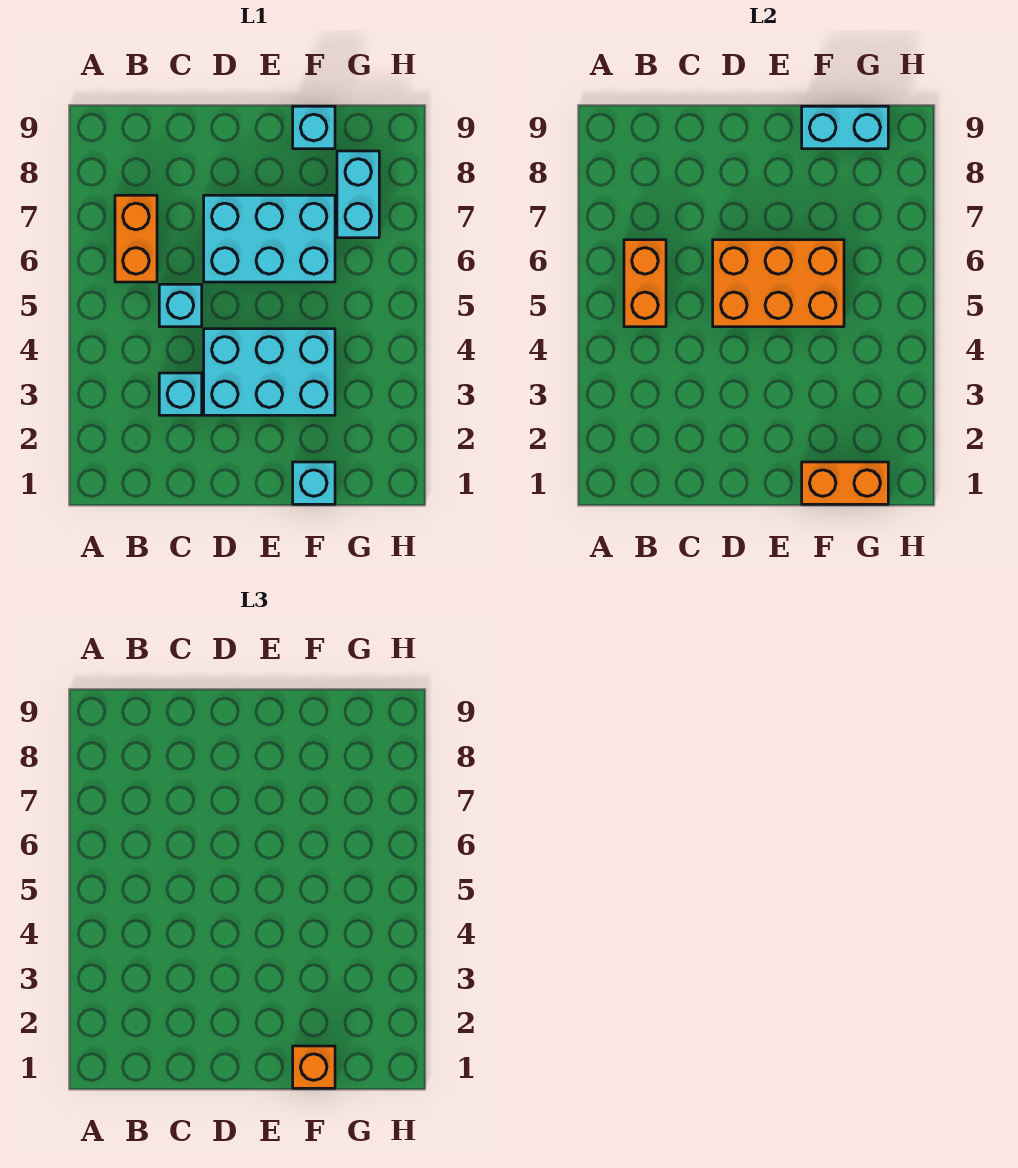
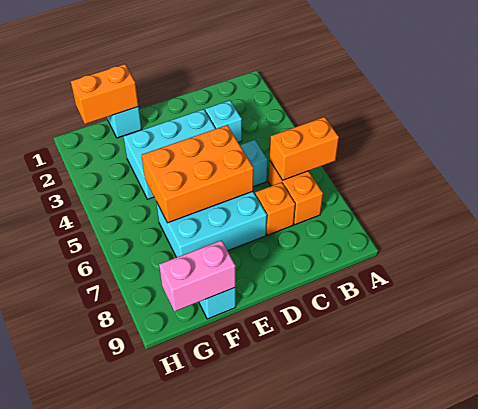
orange brick B5:B6 level 2 -> orange brick A6:B6 level 2
orange brick F1 level 3 -> orange brick C7 level 1
cyan brick F9:G9 level 2 -> pink brick F9:G9 level 2
cyan brick G7:G8 level 1 -> none

